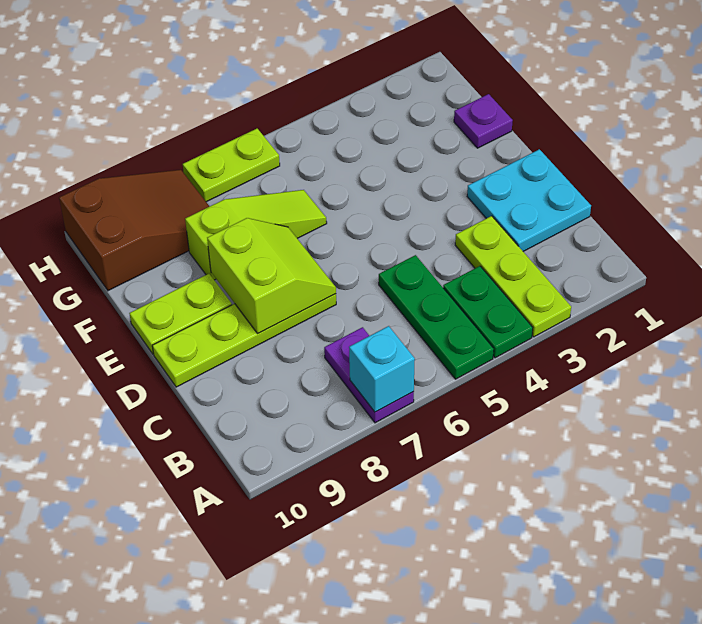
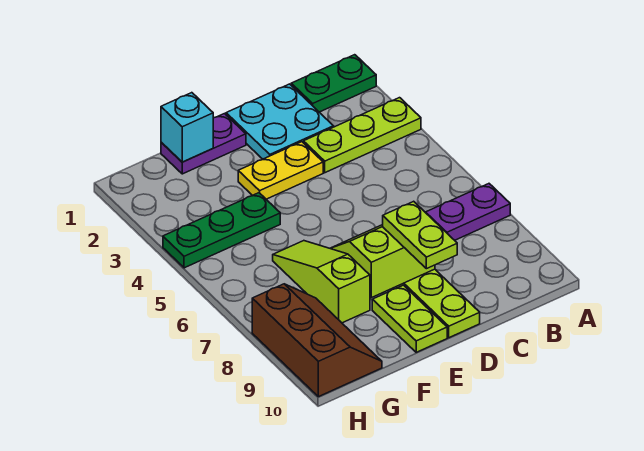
green plate A4:B4 level 1 -> green plate A1:B1 level 1
green plate A5:C5 level 1 -> green plate F4:H4 level 1
cyan brick A7 level 2 -> cyan brick F1 level 2
none -> yellow plate D3:E3 level 1
purple plate F1 level 1 -> purple plate E1:F1 level 1
brown slope G8:H10 level 1 top 10 -> brown slope G8:H10 level 1 top H
lime plate H6:H7 level 1 -> lime plate D8:D9 level 3

